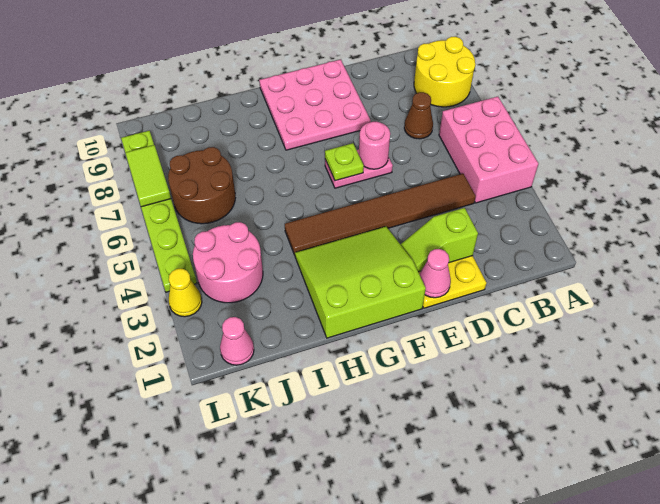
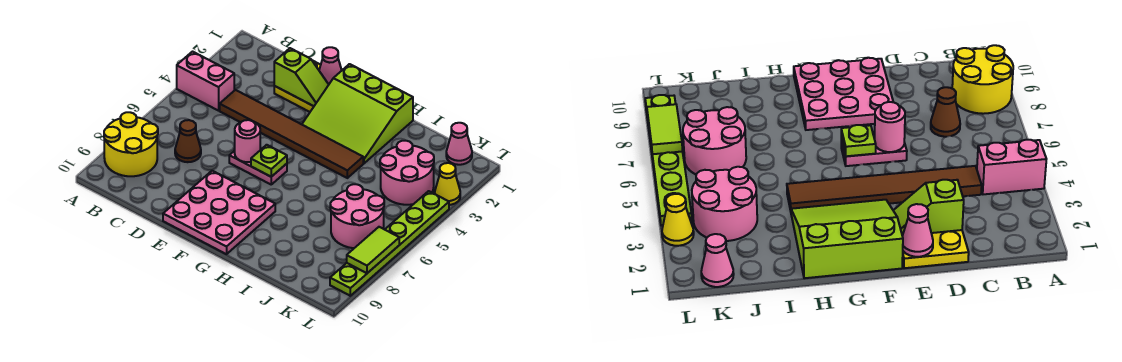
pink brick A4:B6 level 1 -> pink brick A4:B4 level 1
brown round brick J6:K7 level 1 -> pink round brick J6:K7 level 1

